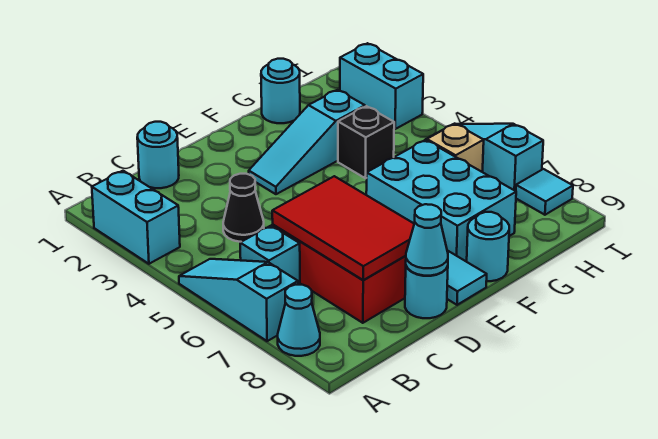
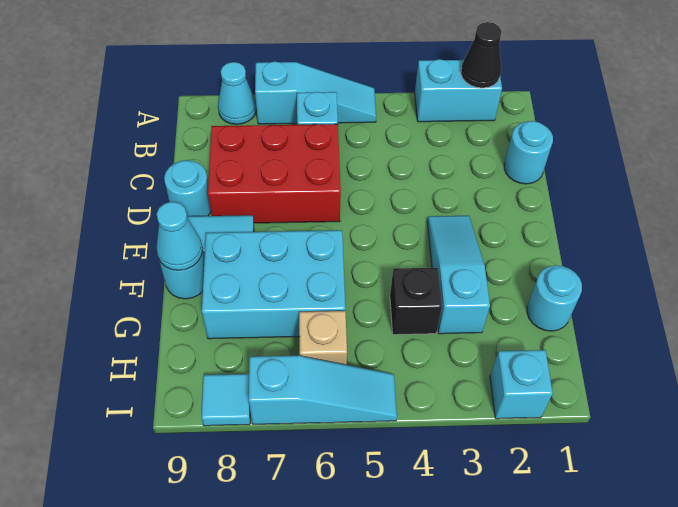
black cone C4 level 1 -> black cone A2 level 2
red tile C6:D8 level 2 -> none
cyan cone D9 level 2 -> cyan cone F9 level 2
cyan brick I2:I3 level 1 -> cyan brick I2 level 1

